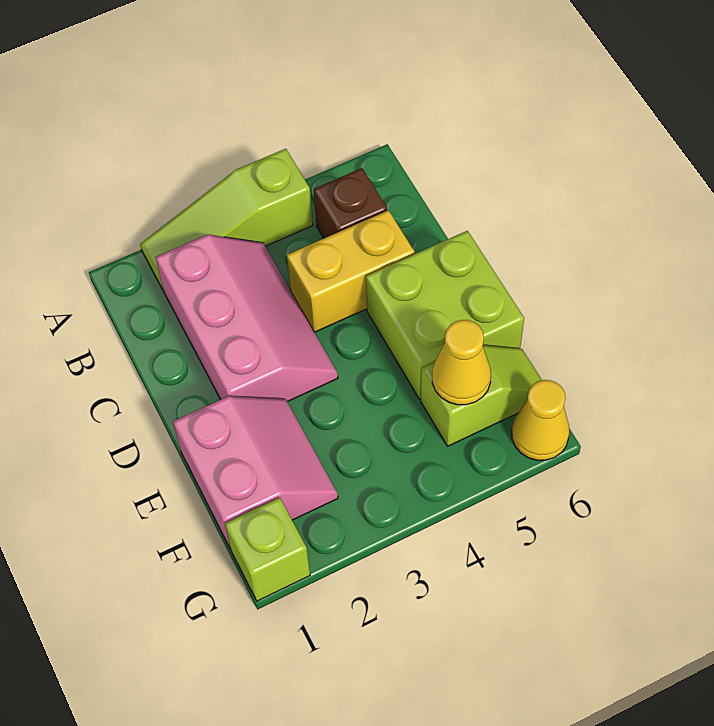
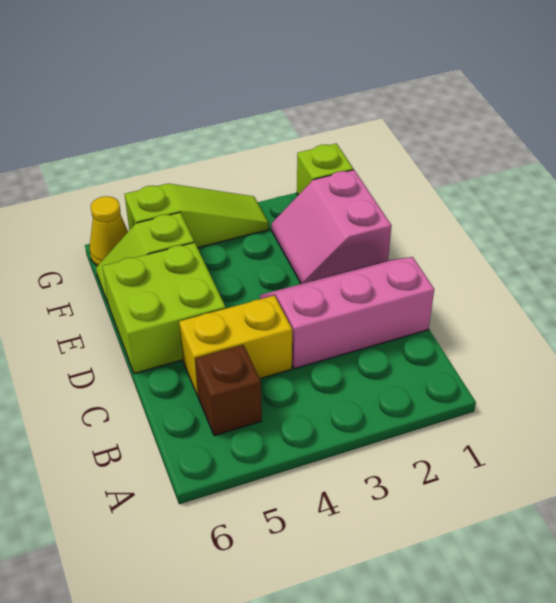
lime slope A2:A4 level 1 top 4 -> lime slope G3:G5 level 1 top 5
pink slope B2:D3 level 1 top 2 -> pink slope C1:D3 level 1 top C
yellow cone F5 level 2 -> none

